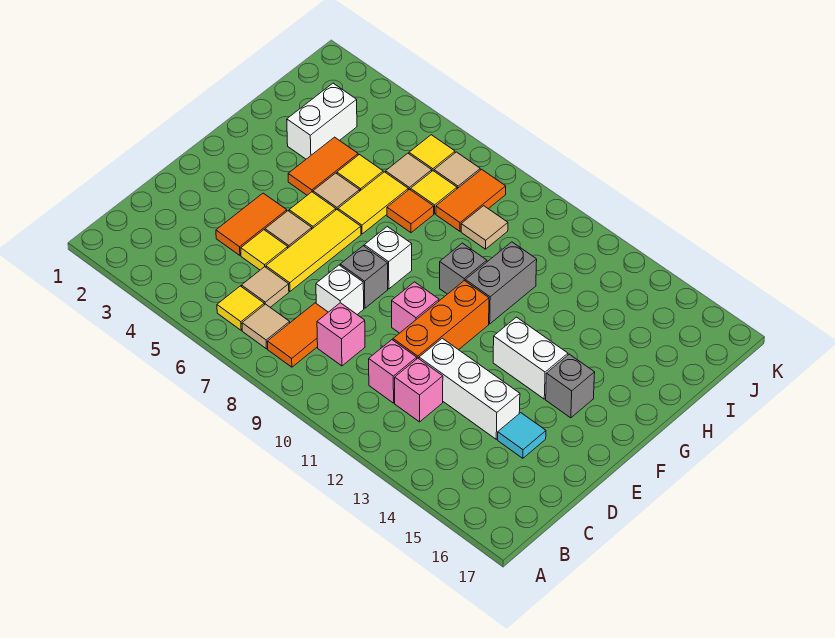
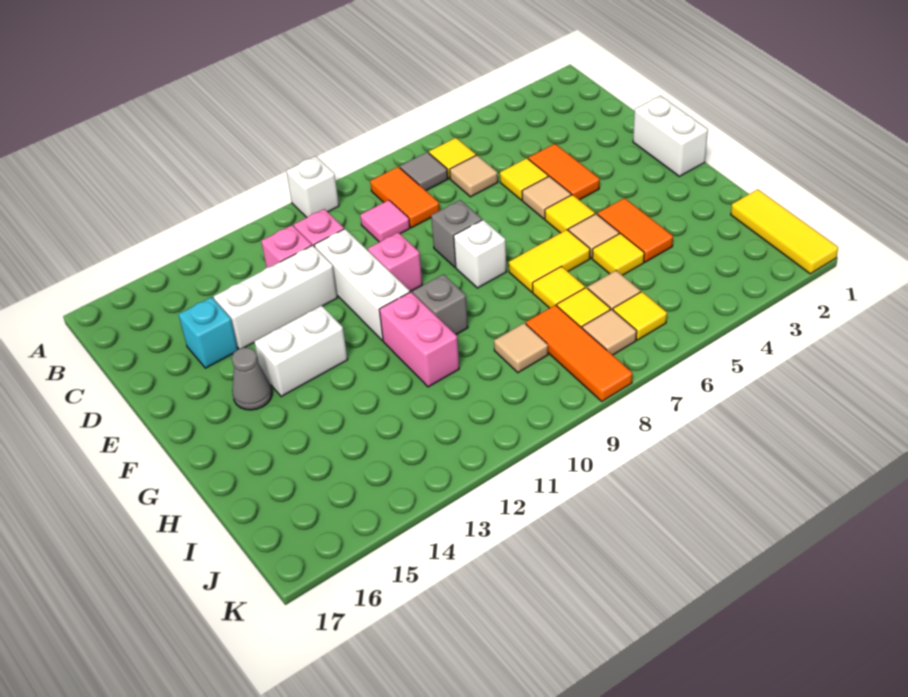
tan tile B7 level 1 -> grey tile B7 level 1
pink brick C9 level 1 -> pink tile C9 level 1
yellow tile D6:F6 level 1 -> yellow tile I1:K1 level 1
white brick D8 level 1 -> white brick A10 level 1
orange brick D11:F11 level 1 -> white brick D11:F11 level 1
cyan tile D15 level 1 -> cyan brick D15 level 1
grey brick F15 level 1 -> grey cone F15 level 1
yellow tile G6:H6 level 1 -> yellow tile G6:G7 level 1
grey brick G11:H11 level 1 -> pink brick G11:H11 level 1
white brick H3:I3 level 1 -> white brick E1:F1 level 1
orange tile H7 level 1 -> yellow tile H7 level 1
orange tile I8:J8 level 1 -> orange tile I8:K8 level 1

